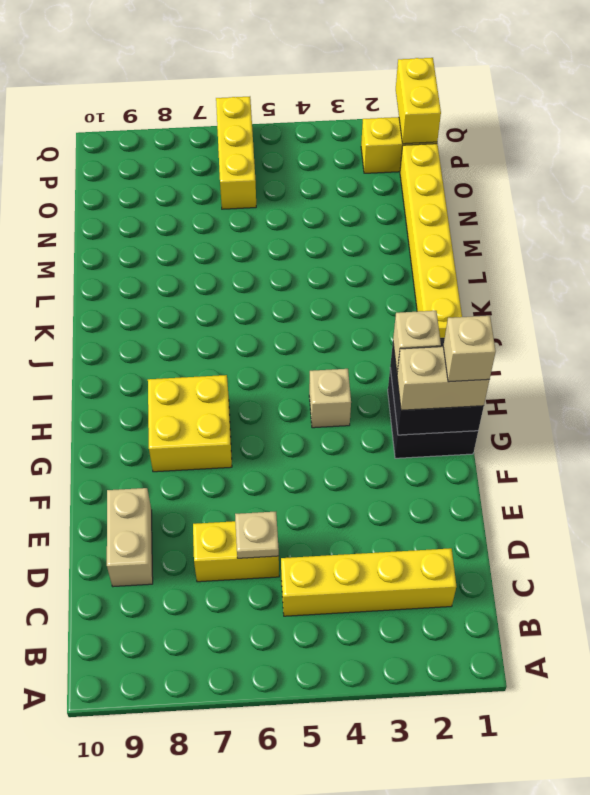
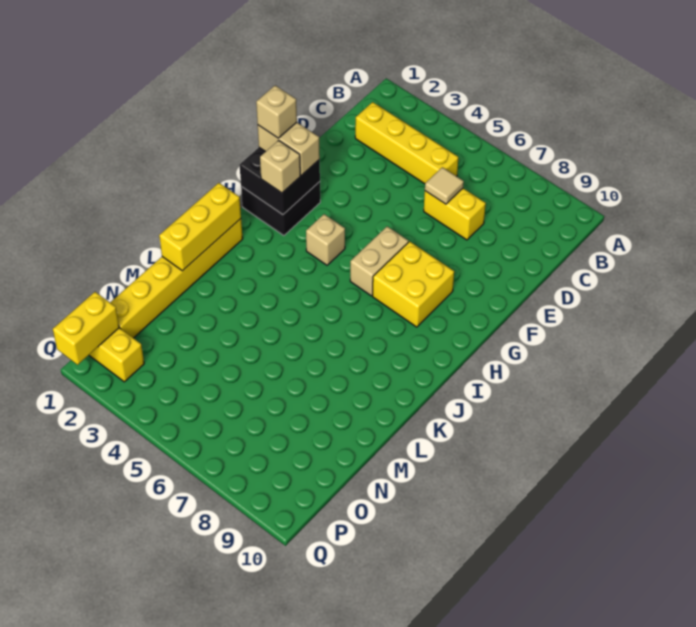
tan plate D6 level 2 -> tan tile D6 level 2
tan brick D9:E9 level 1 -> tan brick G6:H6 level 1
yellow brick O6:Q6 level 1 -> yellow brick J1:L1 level 2

